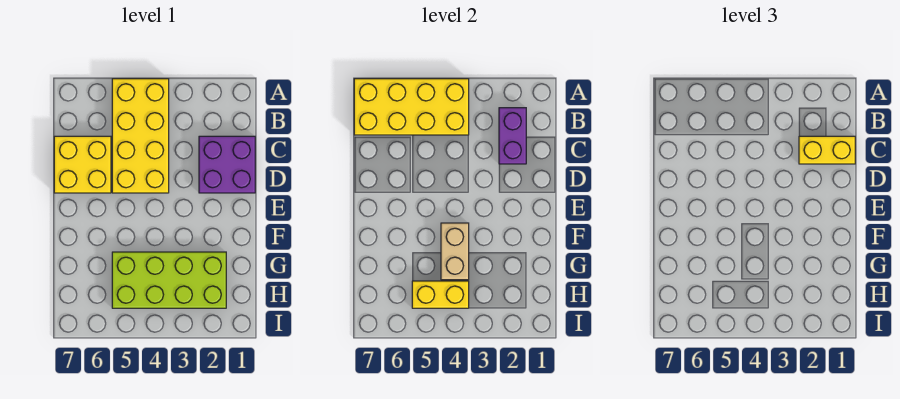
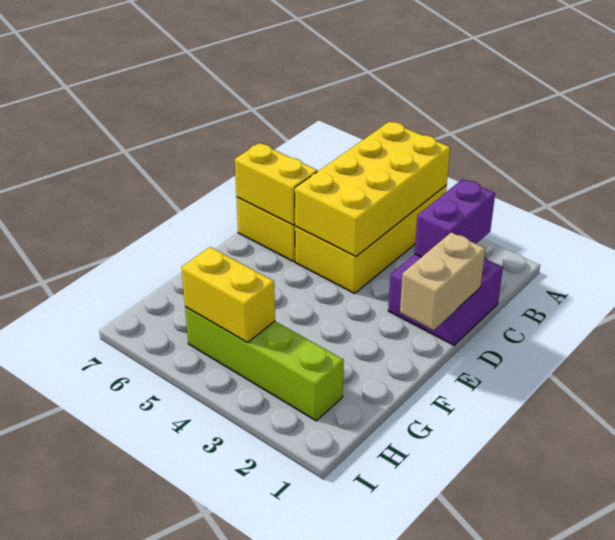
yellow brick A4:B7 level 2 -> yellow brick A4:D5 level 2
yellow brick C1:C2 level 3 -> yellow brick D6:D7 level 2
tan brick F4:G4 level 2 -> tan brick D1:E1 level 2
lime brick G2:H5 level 1 -> lime brick H2:H5 level 1

